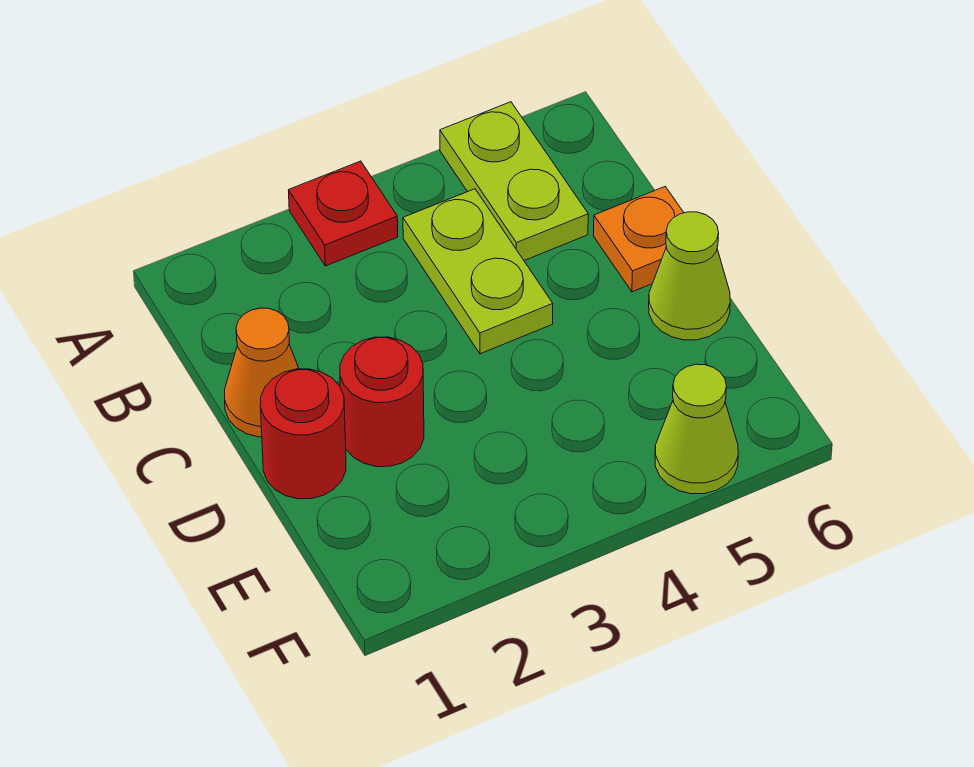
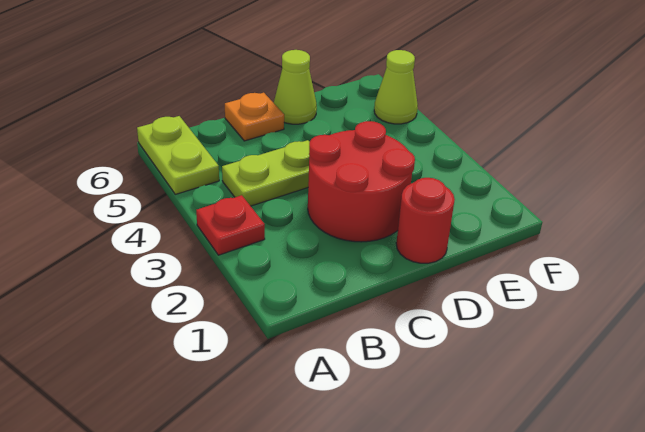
lime plate A5:B5 level 1 -> lime plate A5:A6 level 1
orange cone C1 level 1 -> none
red round brick D2 level 1 -> red round brick C2:D3 level 1

